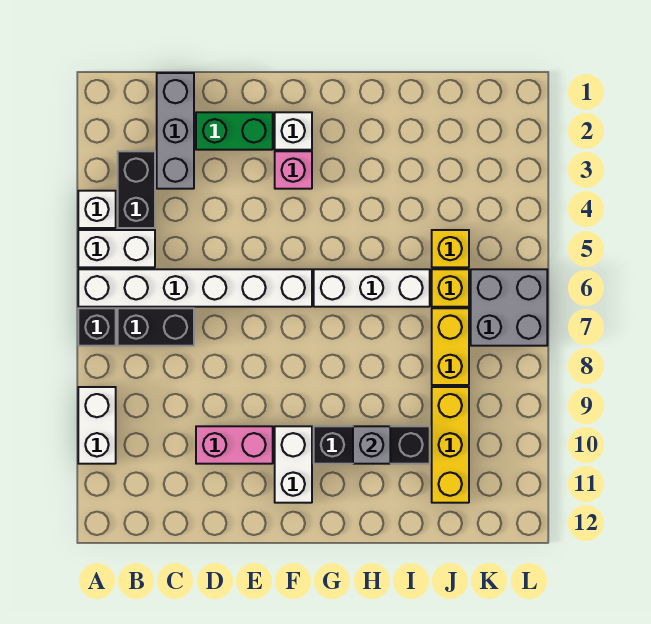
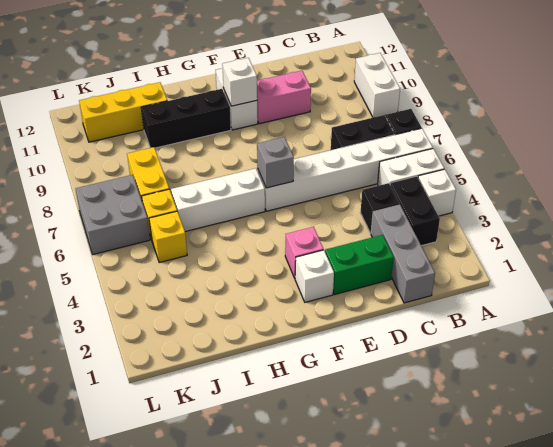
none -> black brick C4 level 1
none -> white brick F10 level 2
grey brick H10 level 2 -> grey brick F6 level 2
yellow brick J9:J11 level 1 -> yellow brick I11:K11 level 1

